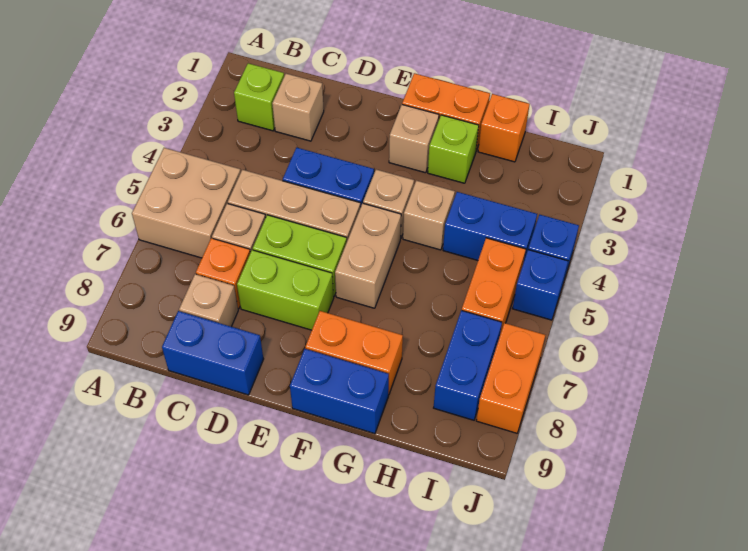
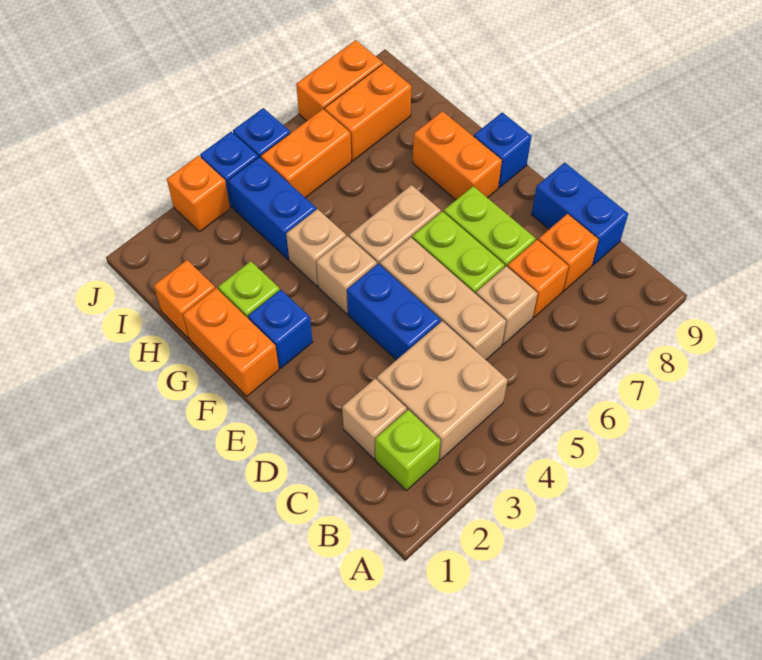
tan brick A5:B6 level 1 -> tan brick B3:C4 level 1
tan brick C8 level 1 -> orange brick C8 level 1
tan brick F2 level 1 -> blue brick F2 level 1
blue brick F9:G9 level 1 -> blue brick F9 level 1
blue brick I7:I8 level 1 -> orange brick I7:I8 level 1
none -> orange brick J3 level 1

